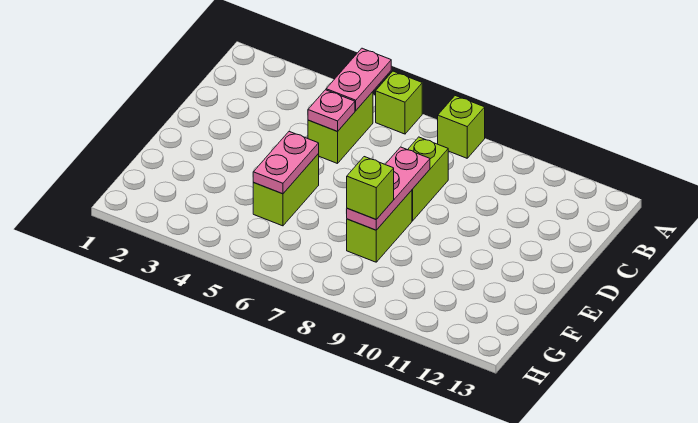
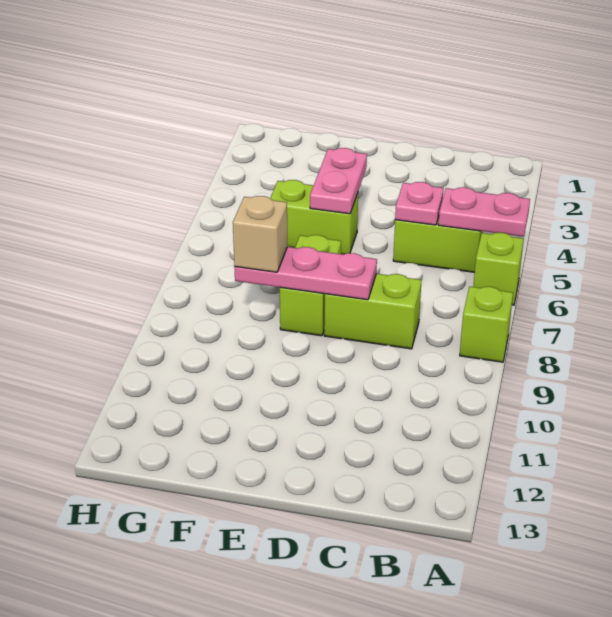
pink plate E5:F5 level 2 -> pink plate E4:E5 level 2
lime brick E8:F8 level 1 -> lime brick E7:E8 level 1
lime brick F8 level 3 -> tan brick F8 level 3

